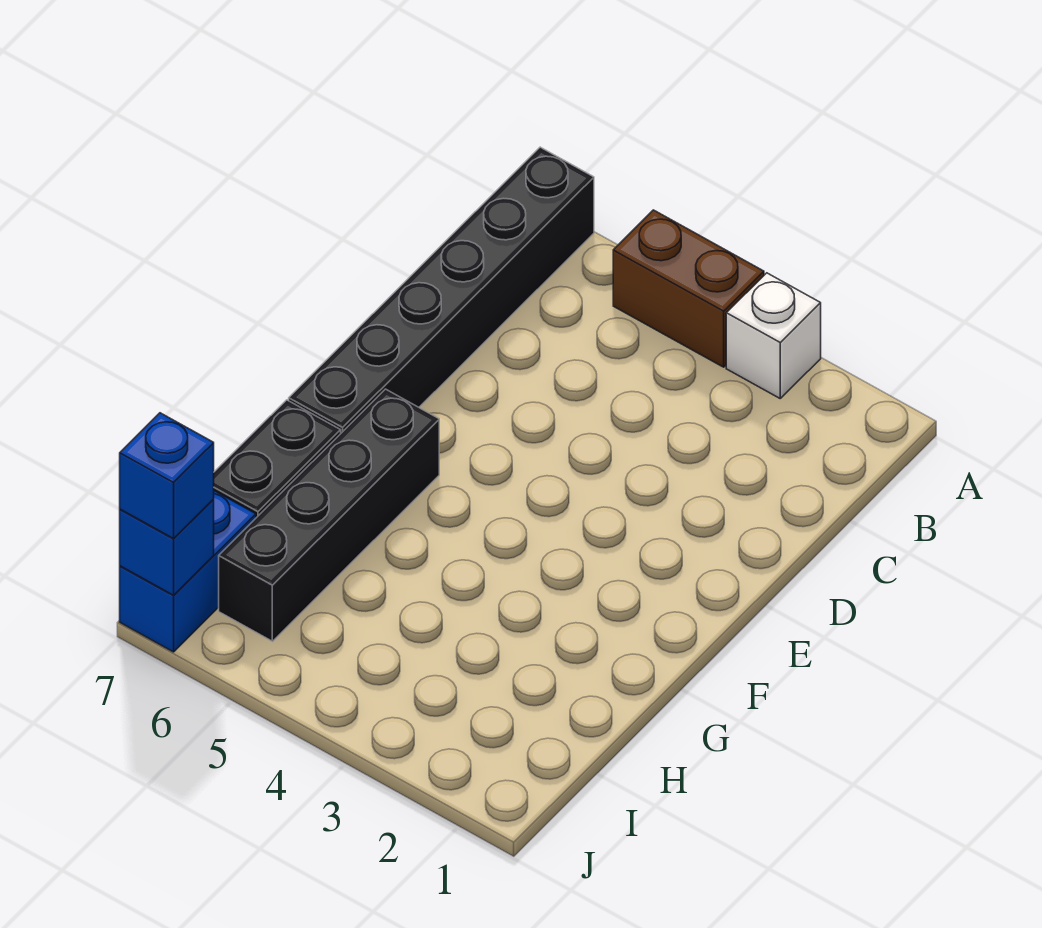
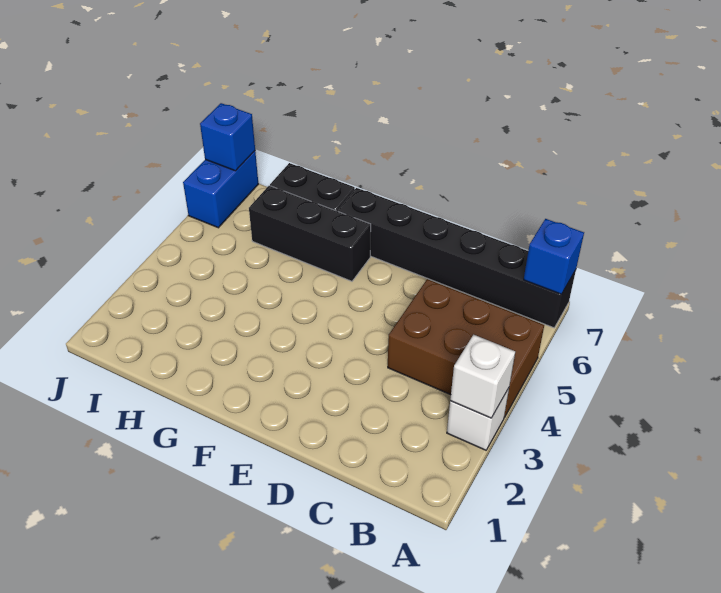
none -> white brick A3 level 2
brown brick A4:A5 level 1 -> brown brick A4:C5 level 1
black brick F6:I6 level 1 -> black brick F6:H6 level 1
blue brick I7:J7 level 1 -> blue brick J6:J7 level 1
blue brick J7 level 3 -> blue brick A7 level 2

